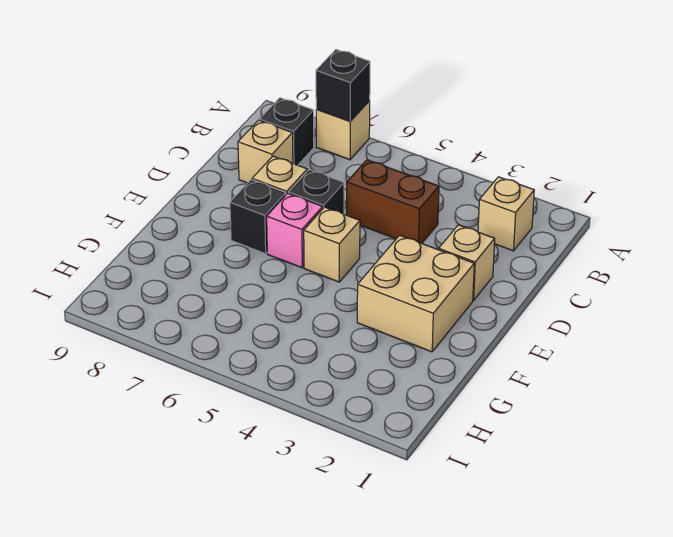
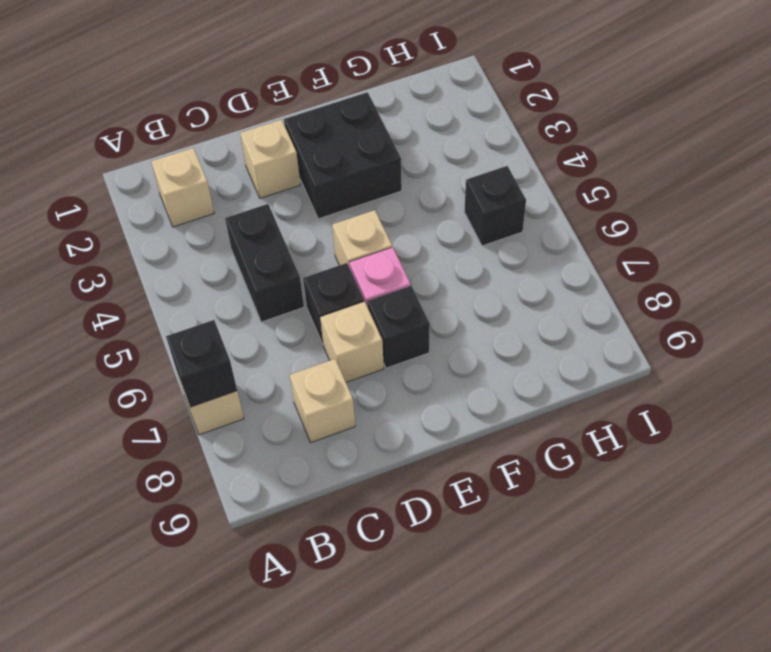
black brick B8 level 1 -> black brick H5 level 1
brown brick C4:C5 level 1 -> black brick C4:C5 level 1
tan brick E2:F3 level 1 -> black brick E2:F3 level 1

